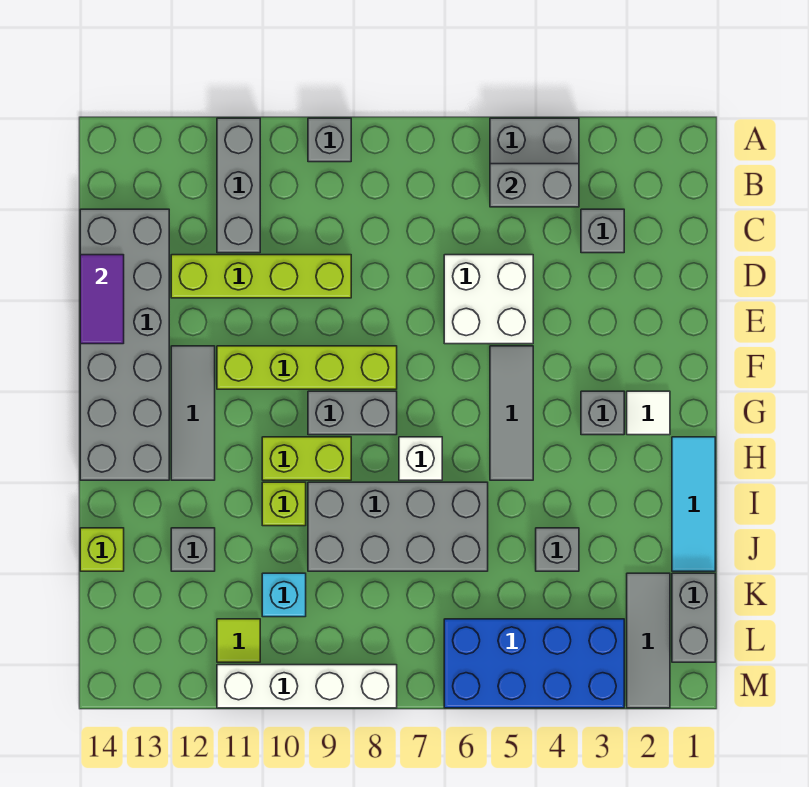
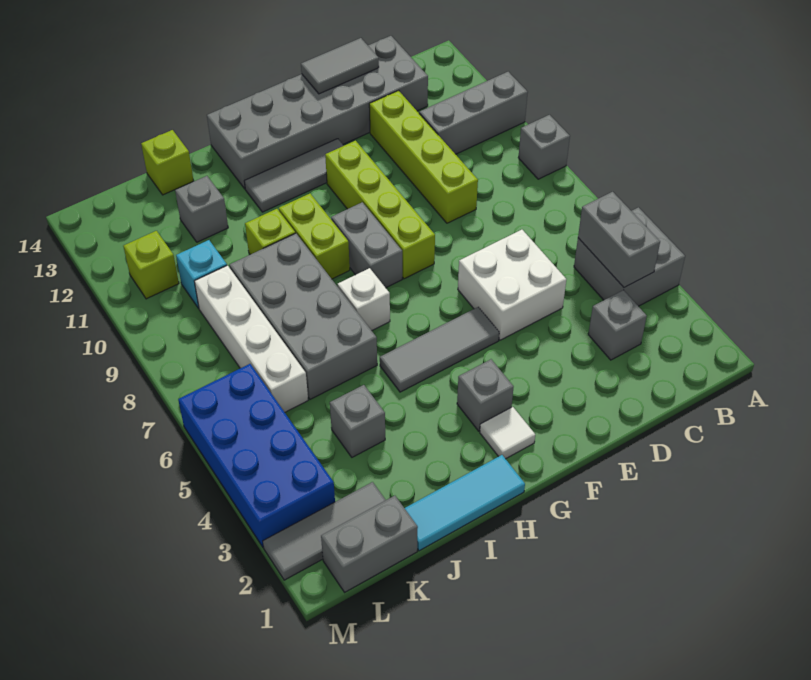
purple tile D14:E14 level 2 -> grey tile D14:E14 level 2
lime tile L11 level 1 -> lime brick L11 level 1
white brick M8:M11 level 1 -> white brick K6:K9 level 1

